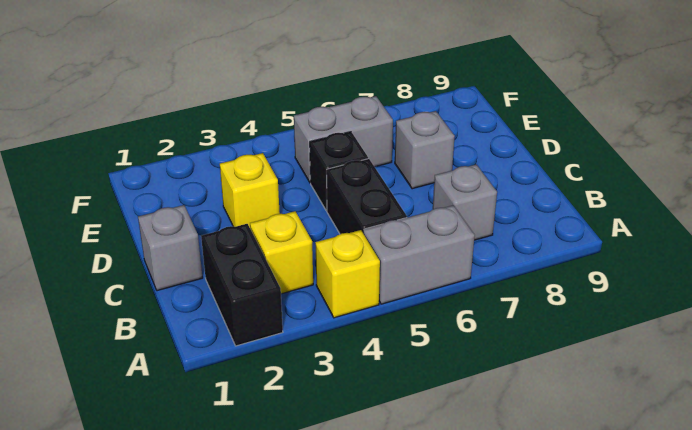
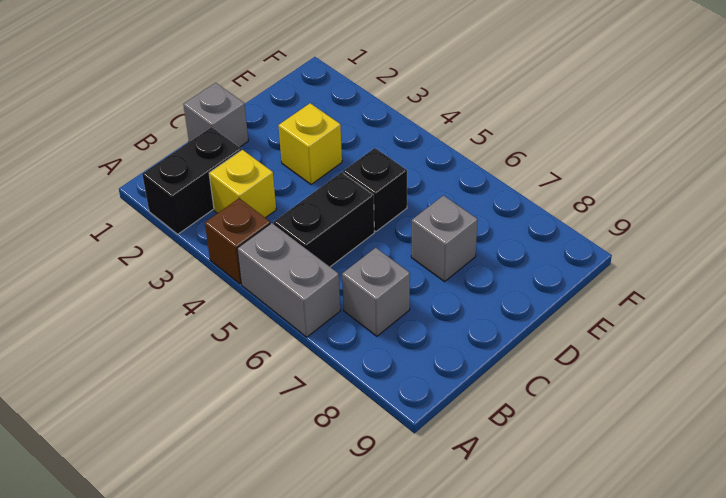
yellow brick A4 level 1 -> brown brick A4 level 1
grey brick E5:E6 level 1 -> none

